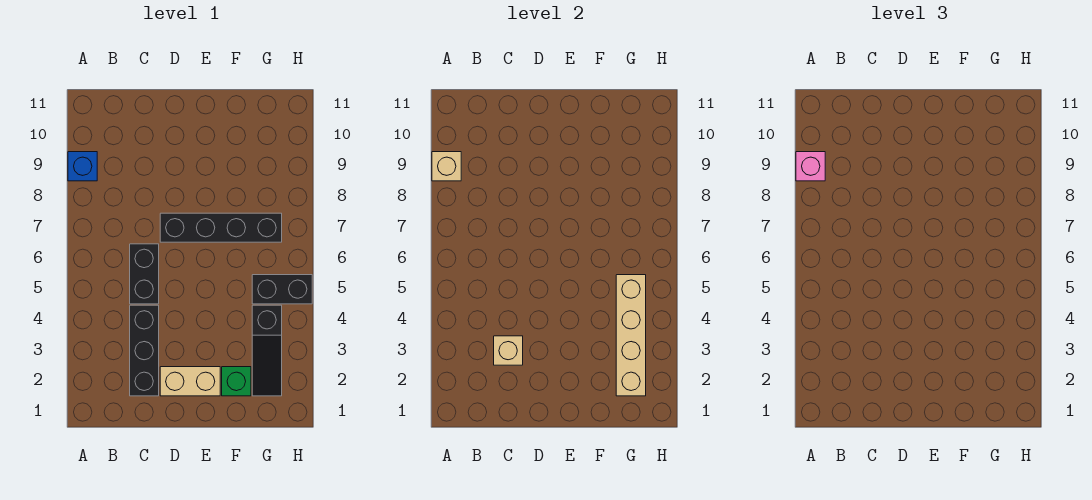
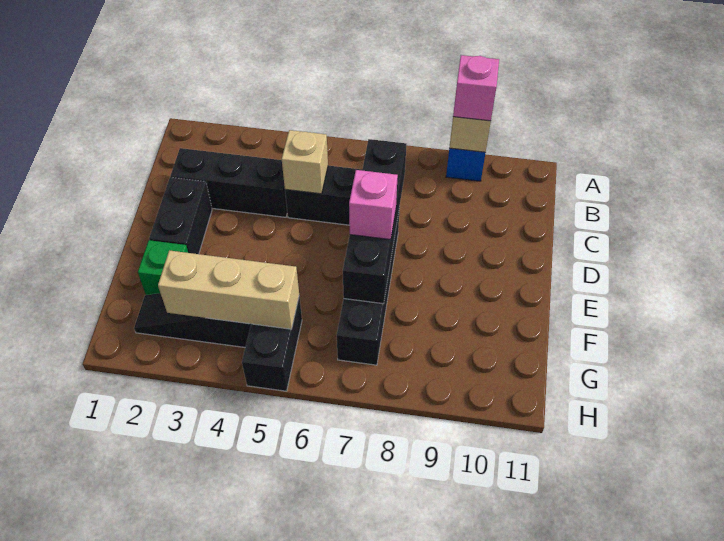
tan brick C3 level 2 -> tan brick C5 level 2
none -> black brick C7:F7 level 2
tan brick D2:E2 level 1 -> black brick D2:E2 level 1
none -> pink brick E7 level 3
tan brick G2:G5 level 2 -> tan brick G3:G5 level 2

